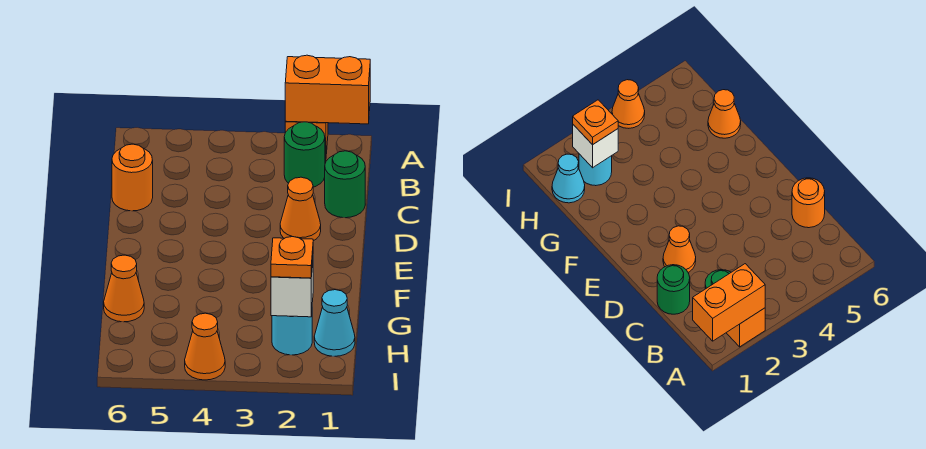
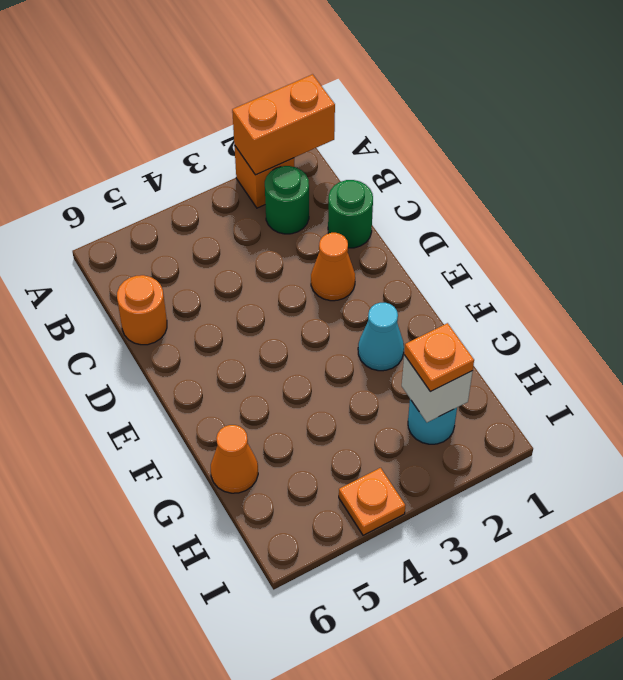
cyan cone H1 level 1 -> cyan cone F2 level 1
orange cone I4 level 1 -> orange plate I4 level 1

